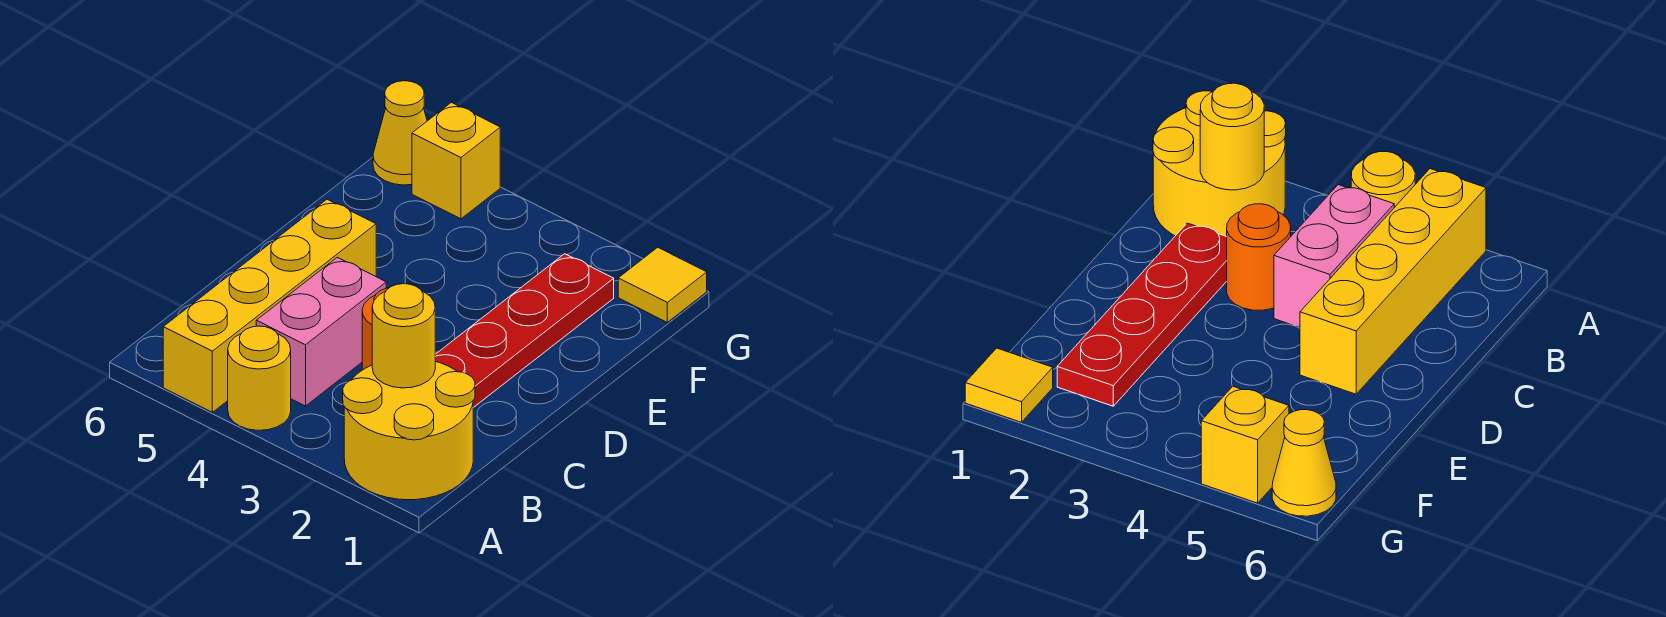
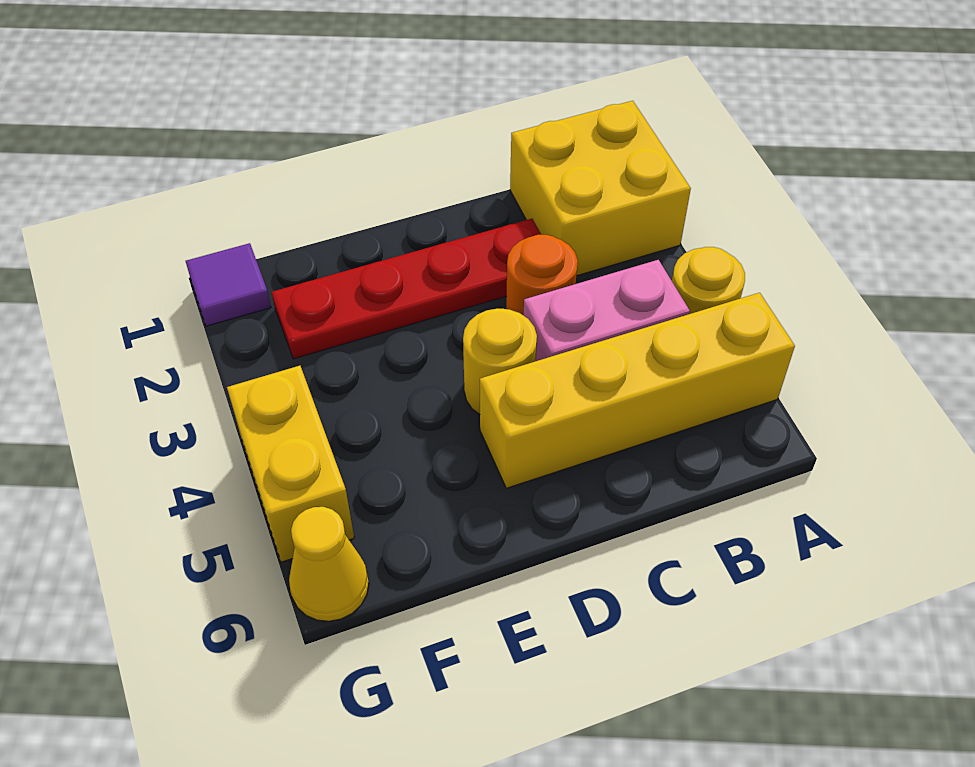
yellow round brick A1:B2 level 1 -> yellow brick A1:B2 level 1
yellow round brick B2 level 2 -> yellow round brick D4 level 1
yellow tile G1 level 1 -> purple tile G1 level 1
yellow brick G5 level 1 -> yellow brick G4:G5 level 1

